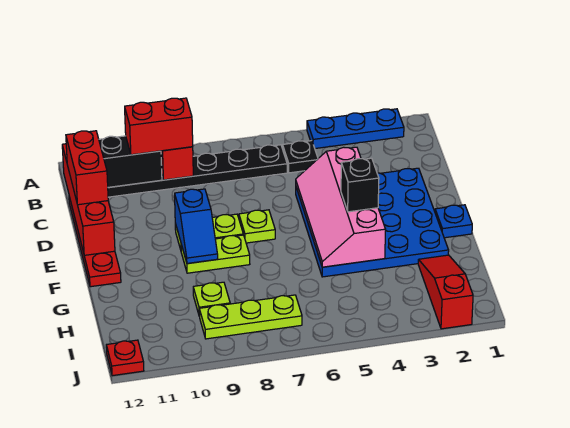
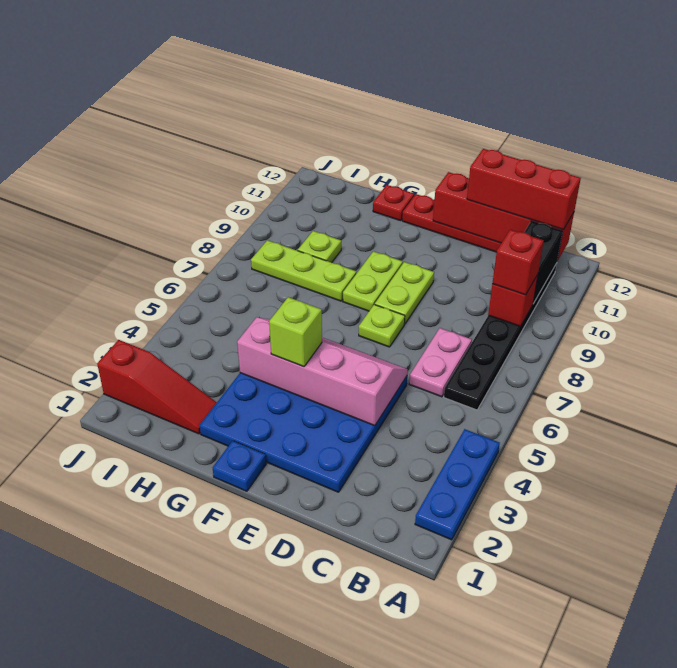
black plate B5 level 1 -> none
red brick B9:B10 level 3 -> red brick B9 level 3
none -> pink plate C6:C7 level 1
red brick C12:D12 level 3 -> red brick B12:D12 level 3
blue slope E9:F9 level 2 top E -> none
black brick F4 level 3 -> lime brick F4 level 3
lime plate I7:I9 level 1 -> lime plate G8:I8 level 1
red plate J12 level 1 -> red plate G12 level 1

